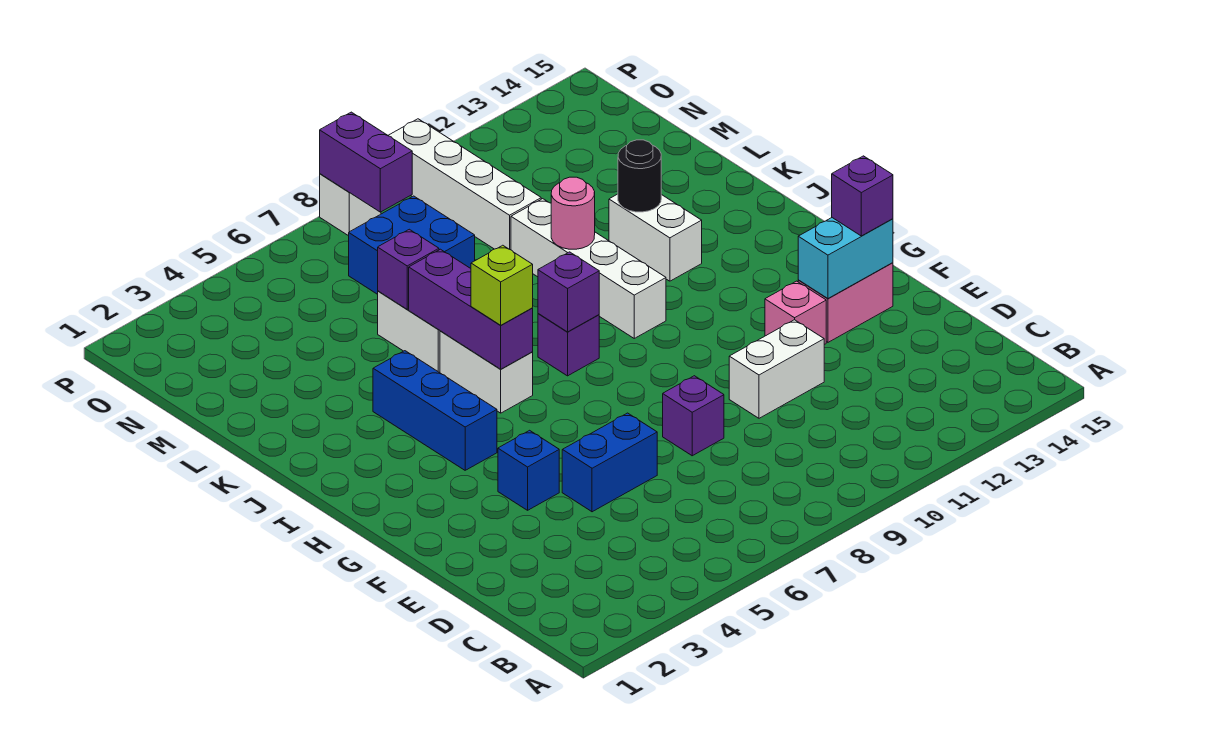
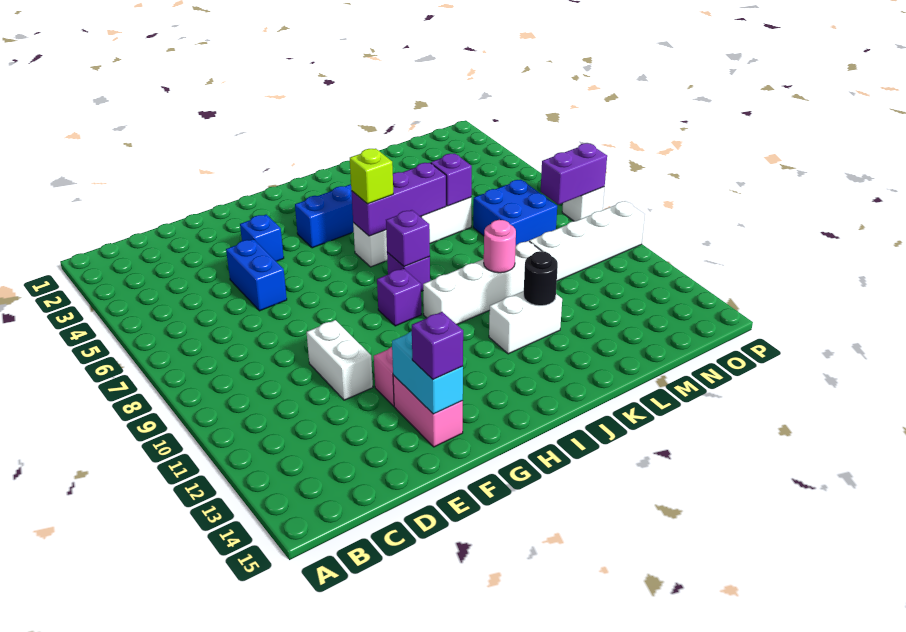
purple brick E8 level 1 -> purple brick H9 level 1

